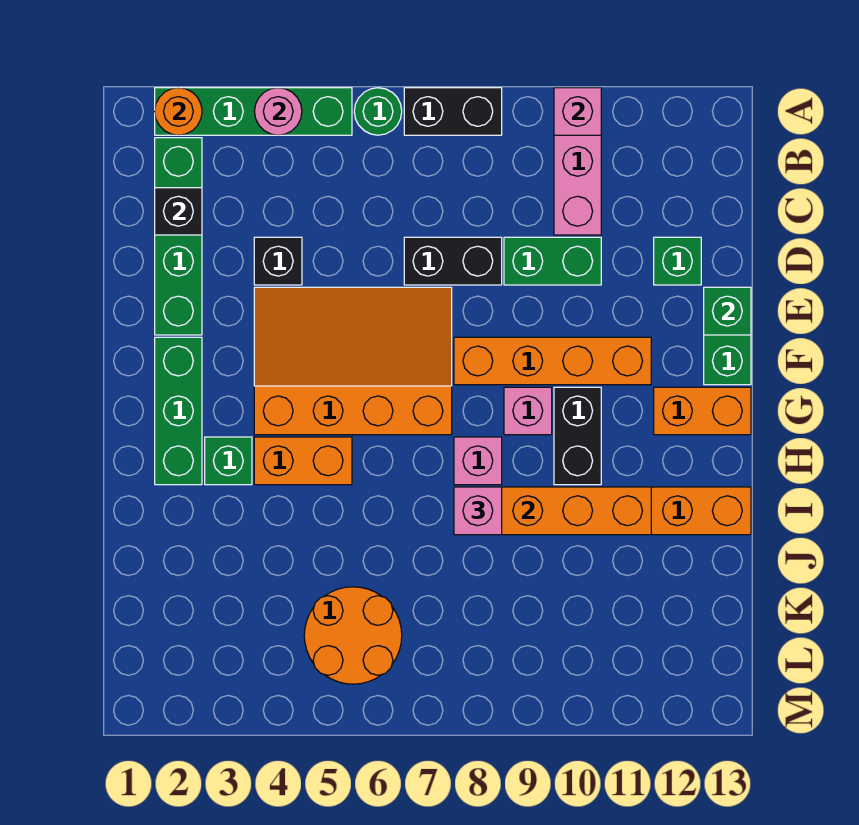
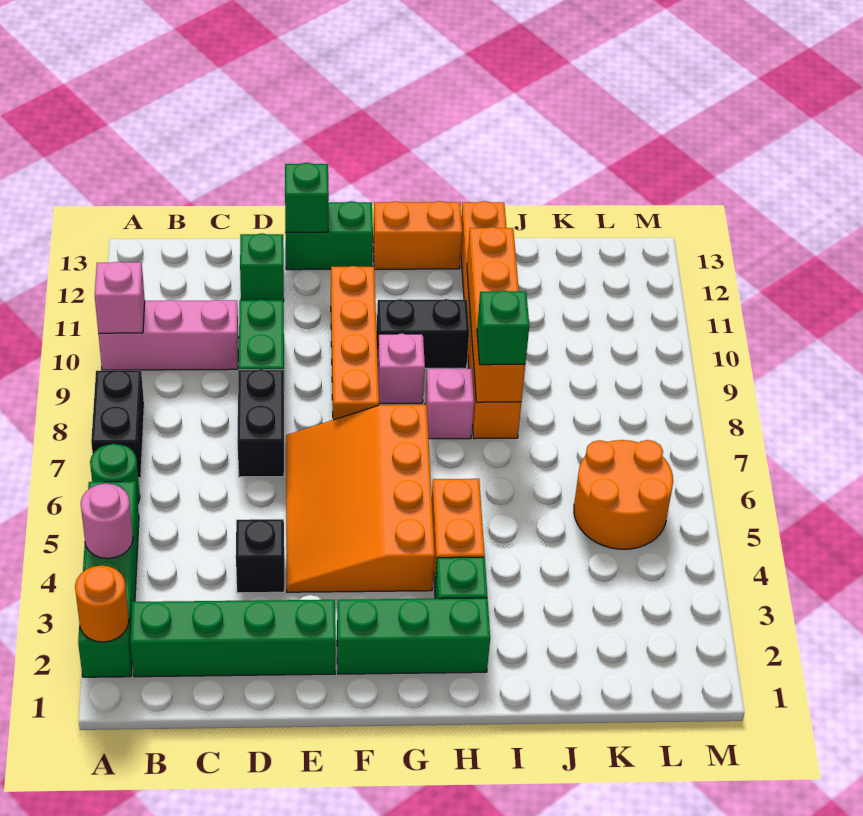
black brick C2 level 2 -> none
orange brick G12:G13 level 1 -> orange brick G13:H13 level 1
pink brick I8 level 3 -> green brick I8 level 3

